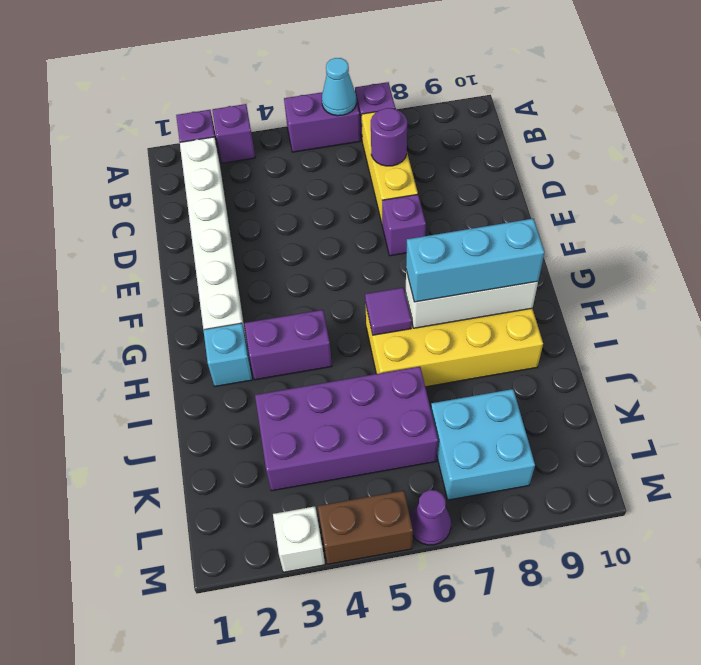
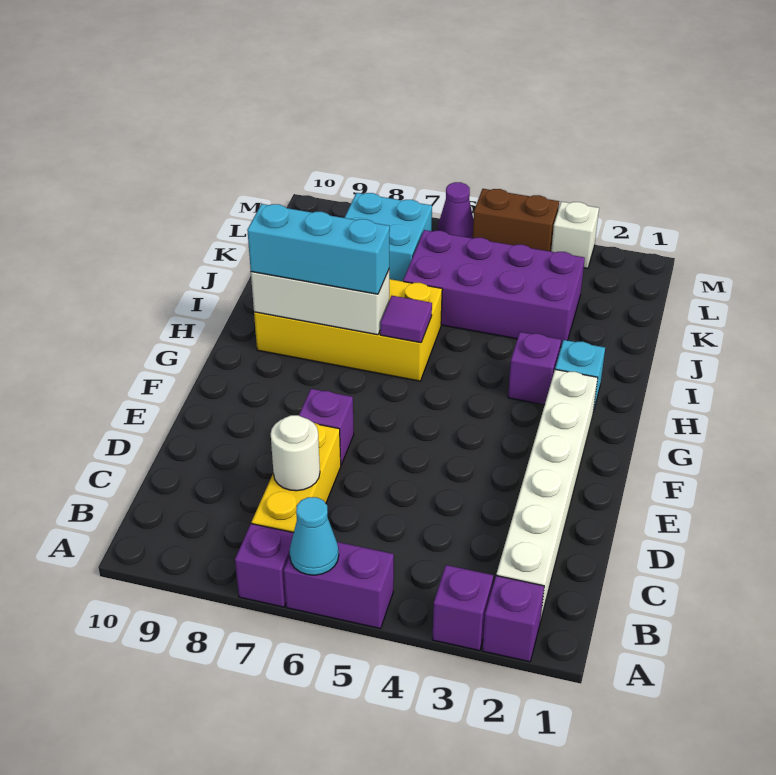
purple round brick C7 level 2 -> white round brick C7 level 2
purple brick H3:H4 level 1 -> purple brick H3 level 1

